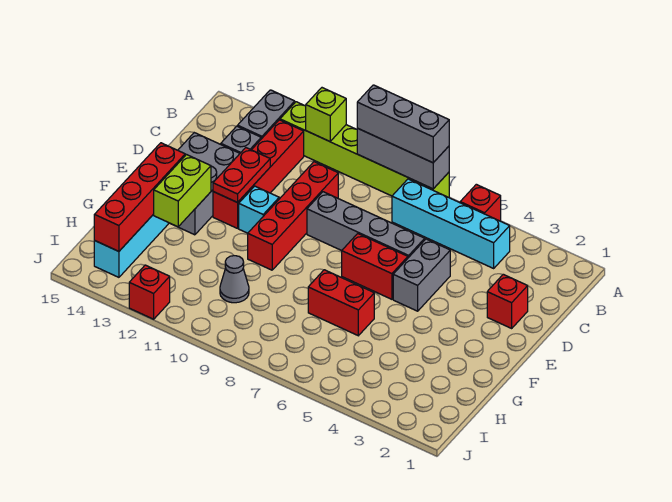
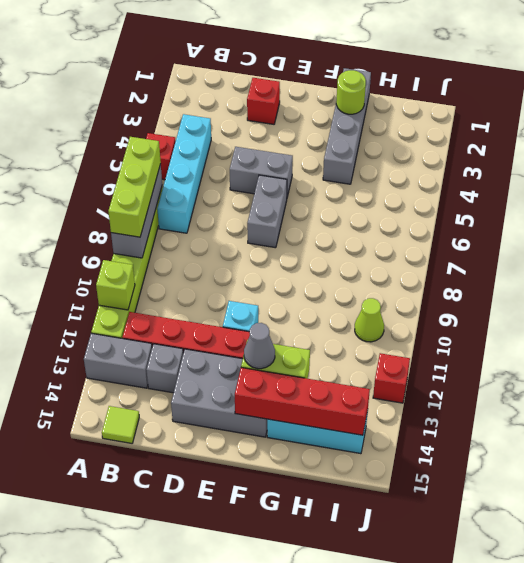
grey brick A7:A9 level 3 -> lime brick A7:A9 level 3
none -> lime tile B15 level 1
red brick C10:F10 level 1 -> none
grey brick D6:D9 level 1 -> grey brick G1:G4 level 1
red plate D12:E12 level 2 -> none
red brick E6:E7 level 1 -> grey brick E6:E7 level 1
none -> lime round brick G2 level 2
red brick G6:G7 level 1 -> none
grey cone H10 level 1 -> grey cone F13 level 3
none -> lime cone I10 level 1

